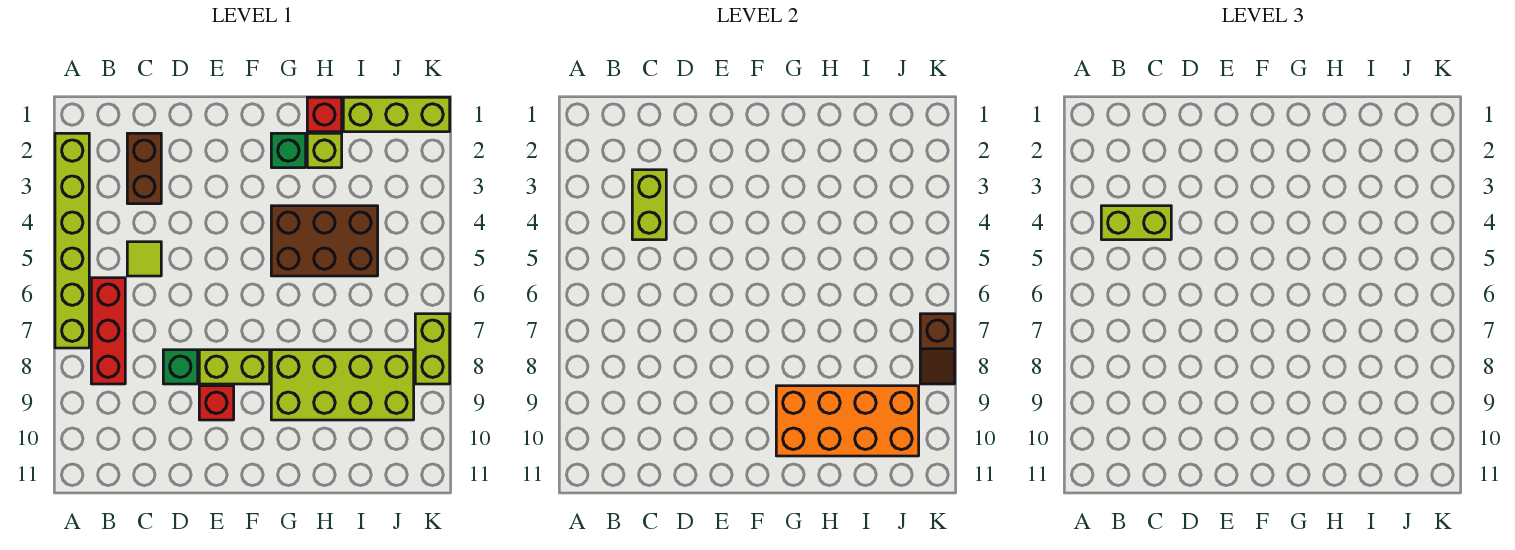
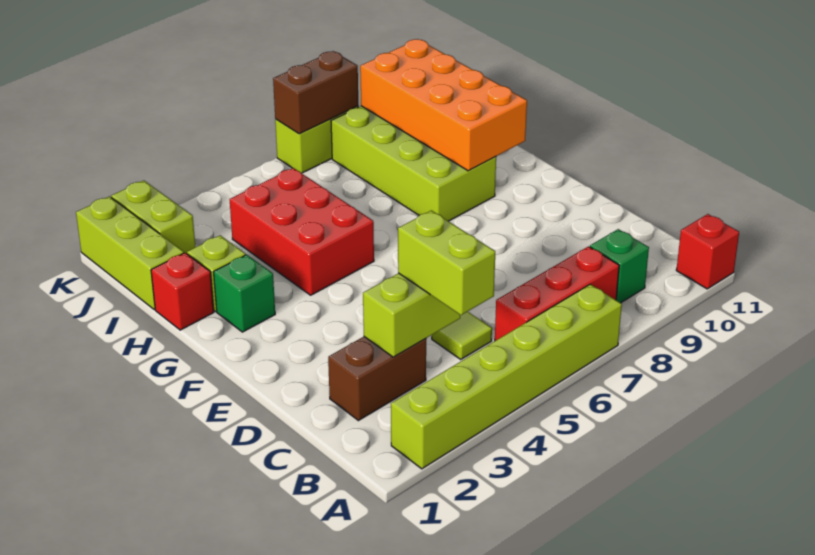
green brick D8 level 1 -> green brick B9 level 1
lime brick E8:F8 level 1 -> lime brick J2:K2 level 1
red brick E9 level 1 -> red brick A11 level 1
brown brick G4:I5 level 1 -> red brick G4:I5 level 1
brown slope K7:K8 level 2 top 7 -> brown brick K7:K8 level 2

